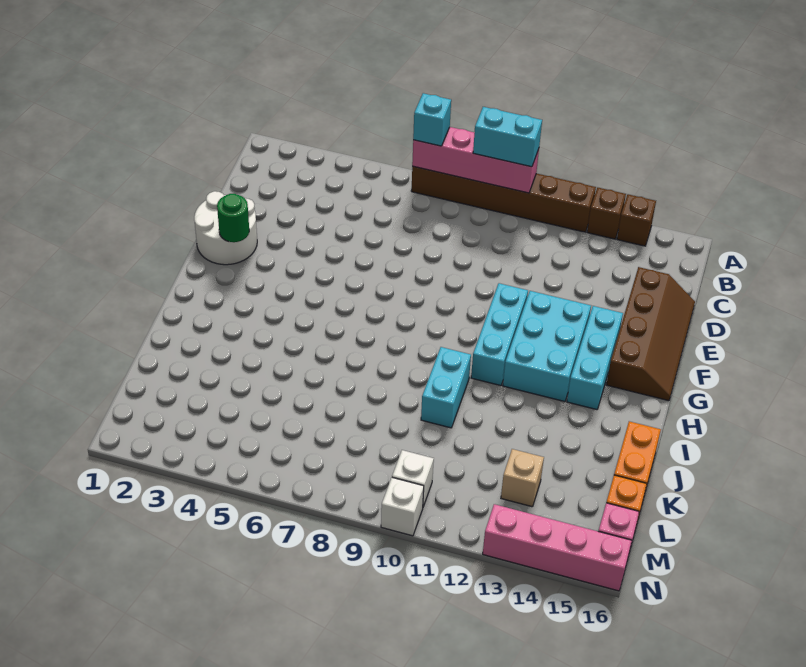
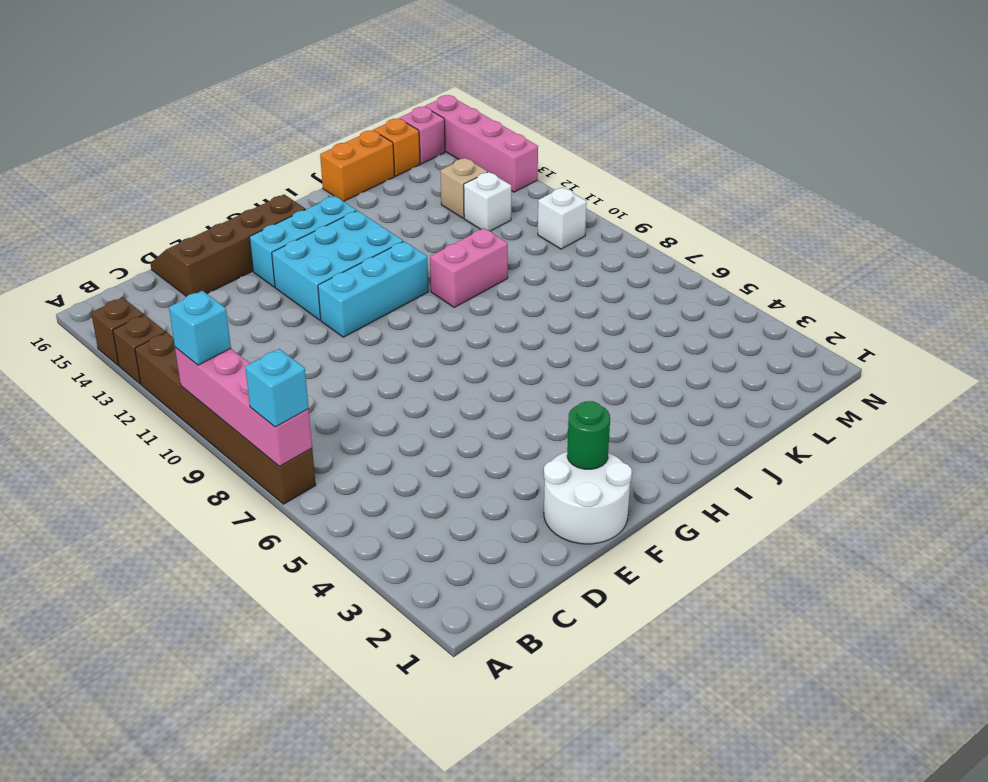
cyan brick A9:A10 level 3 -> cyan brick A10 level 3
cyan brick I10:J10 level 1 -> pink brick I10:J10 level 1
white brick N10 level 1 -> white brick L12 level 1

